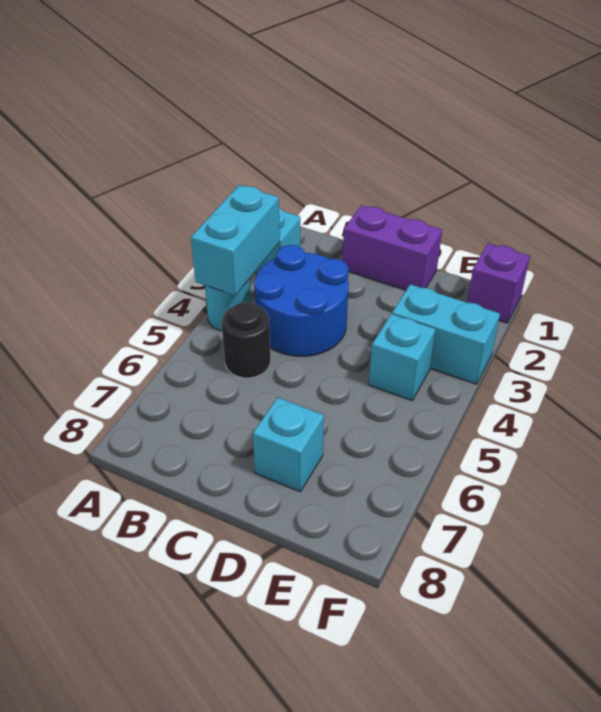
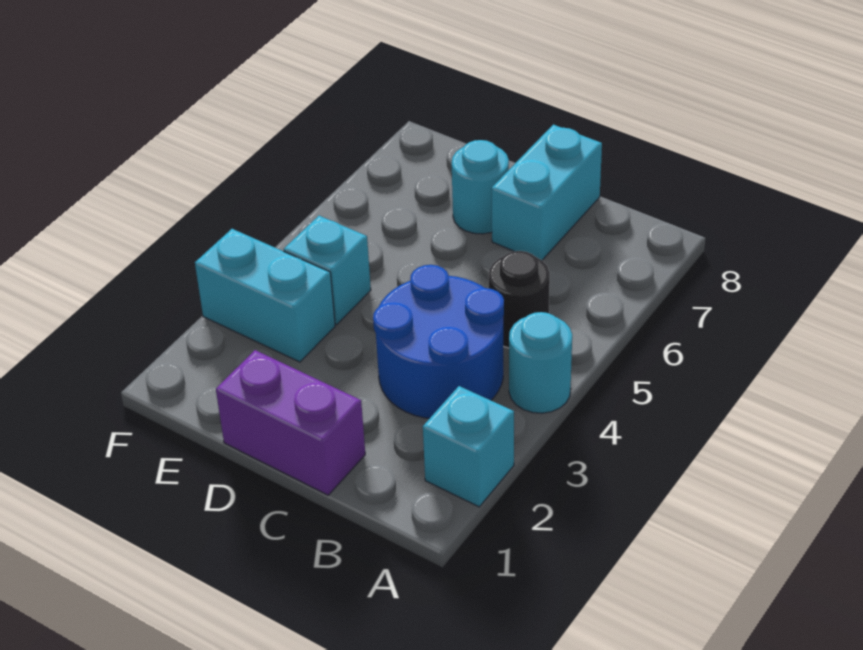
cyan brick A3:A4 level 2 -> cyan brick C7:C8 level 1
cyan brick D7 level 1 -> cyan round brick D7 level 1
purple brick F1 level 1 -> none

